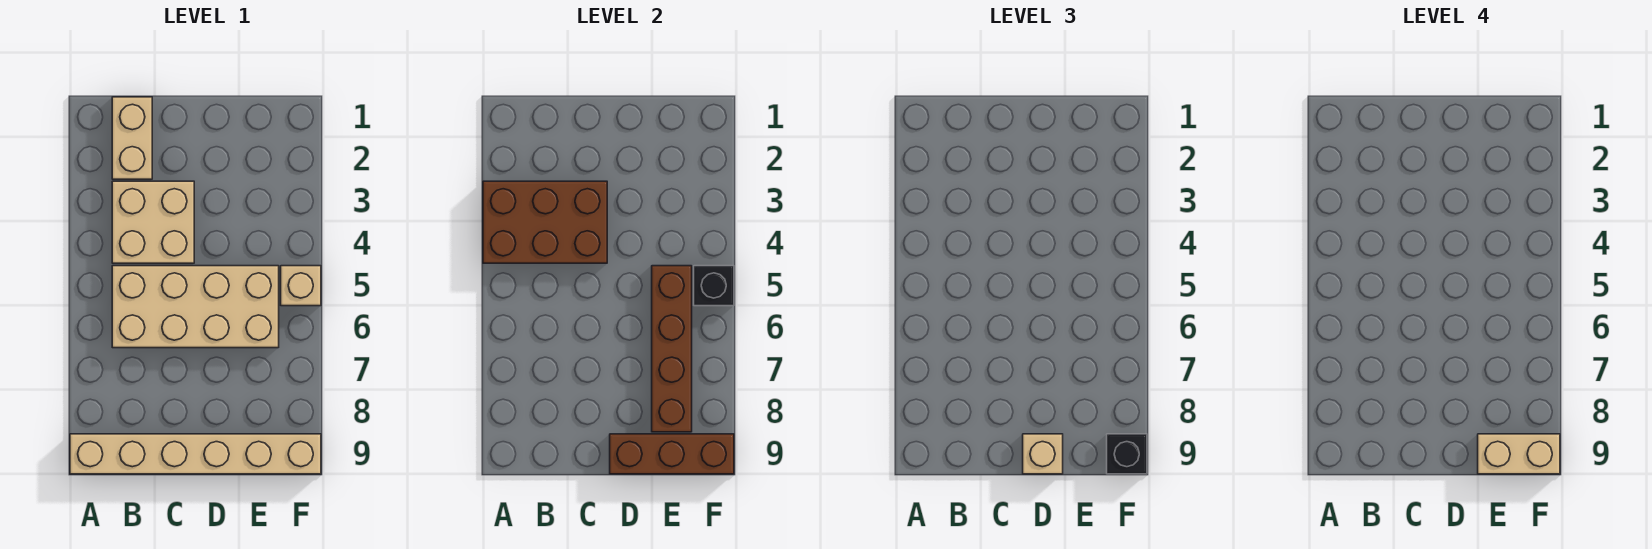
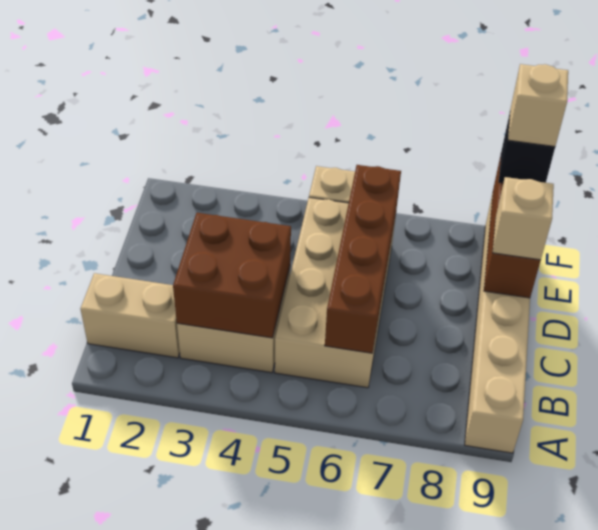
brown brick A3:C4 level 2 -> brown brick B3:C4 level 2
brown brick E5:E8 level 2 -> brown brick B6:E6 level 2
tan brick E9:F9 level 4 -> tan brick F9 level 4
black brick F5 level 2 -> none

